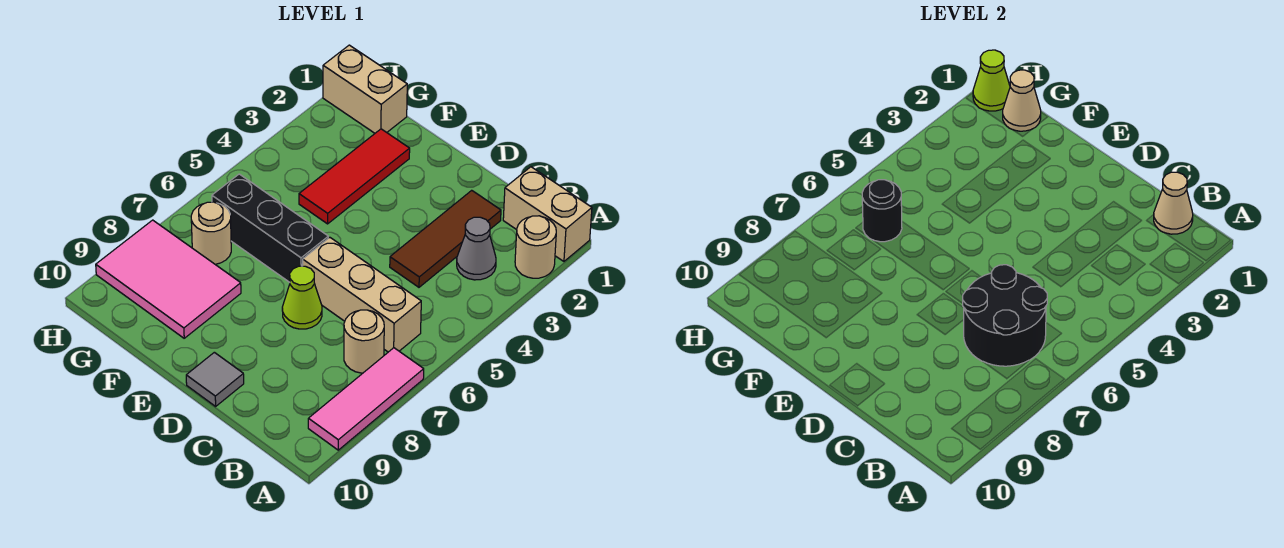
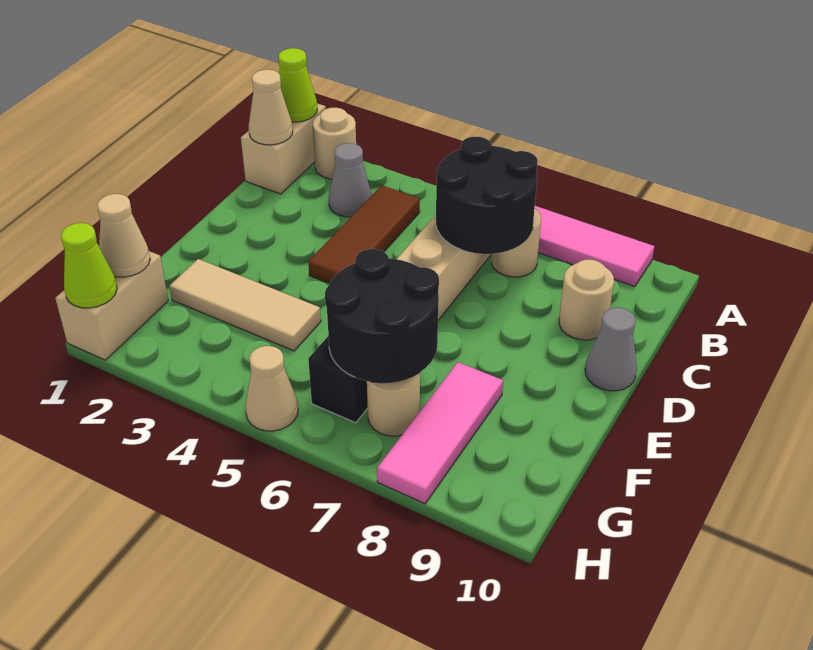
brown tile C2:C4 level 1 -> brown tile B4:D4 level 1
none -> tan round brick C9 level 1
lime cone D7 level 1 -> lime cone A1 level 2
grey tile D10 level 1 -> grey cone D10 level 1
red tile F2:F4 level 1 -> tan tile F2:F4 level 1
pink tile F8:H9 level 1 -> pink tile F8:H8 level 1
black round brick G6 level 2 -> black round brick F6:G7 level 2
none -> tan cone H5 level 1

